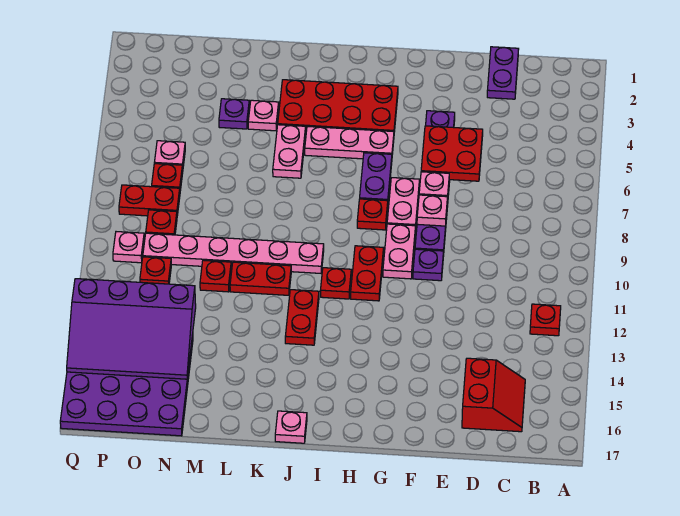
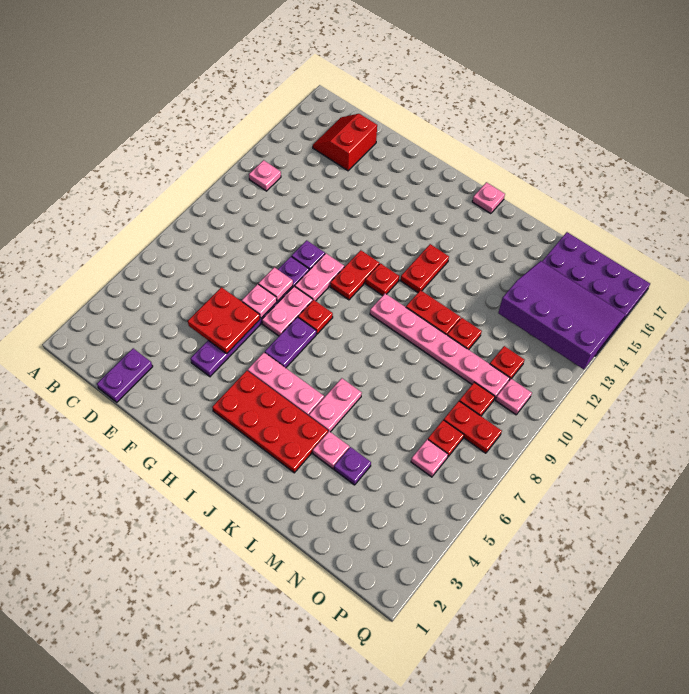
red plate B12 level 1 -> pink plate B12 level 1

